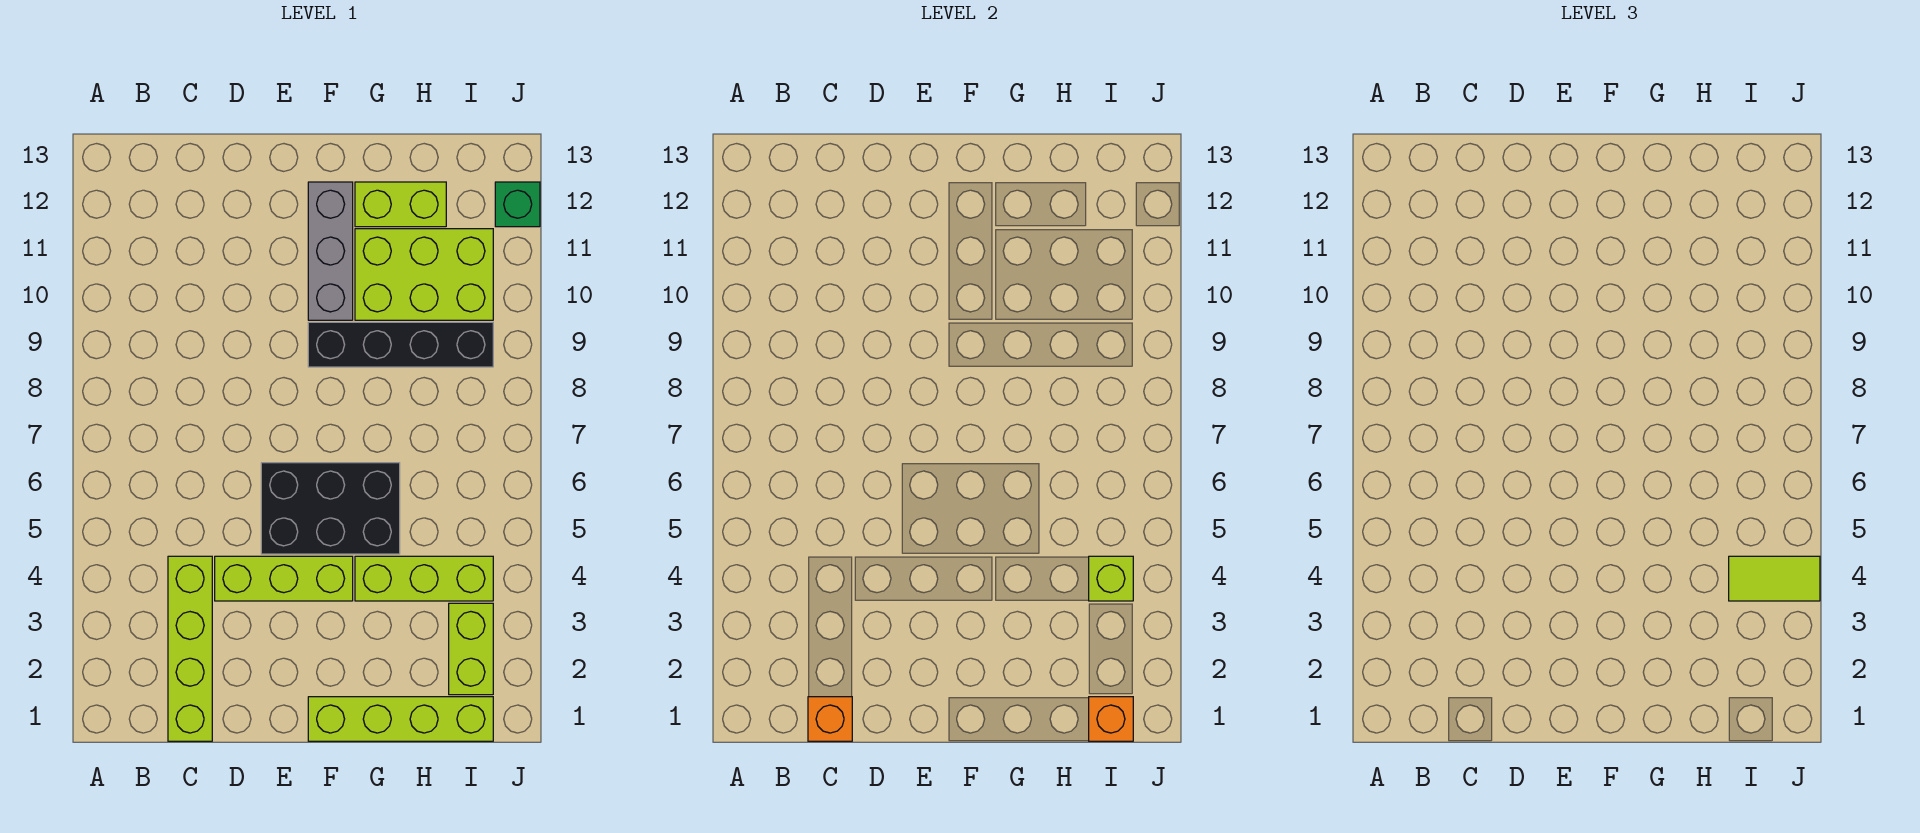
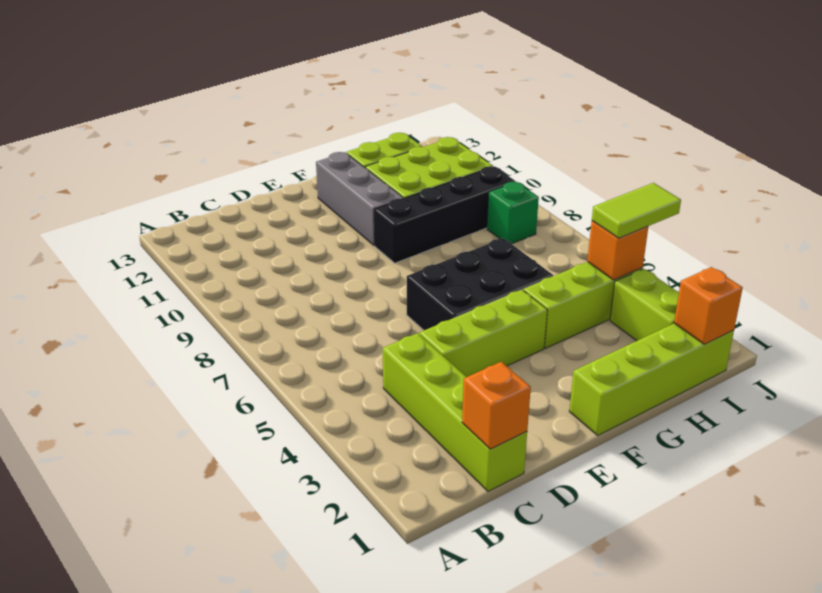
lime brick I4 level 2 -> orange brick I4 level 2
green brick J12 level 1 -> green brick I8 level 1

